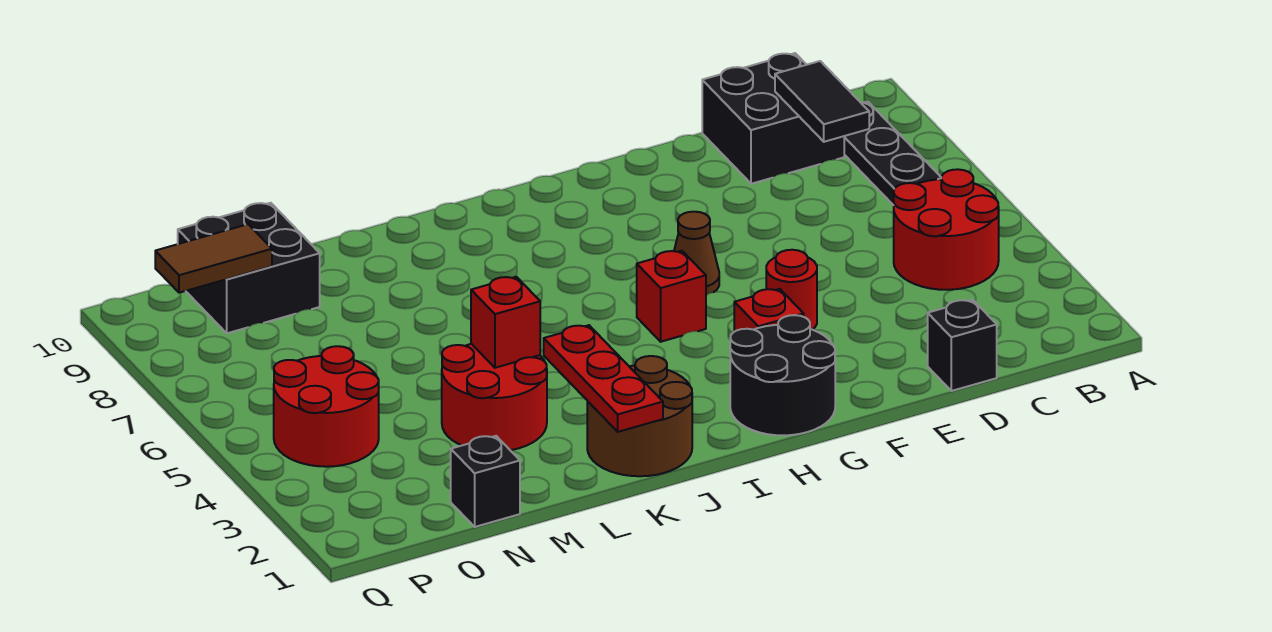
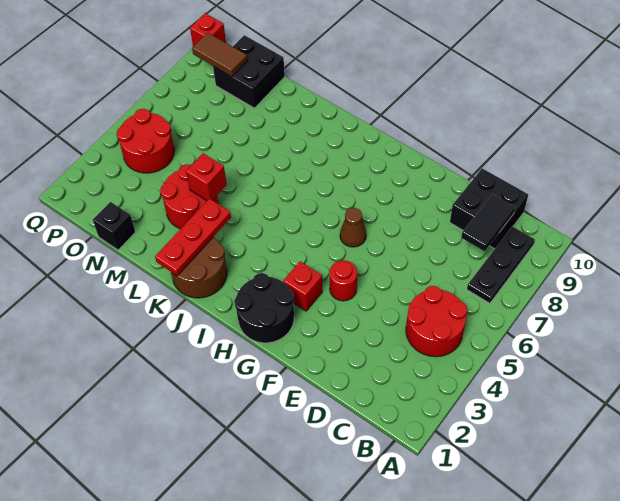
black brick D1 level 1 -> none
red brick H5 level 1 -> red brick Q10 level 1

